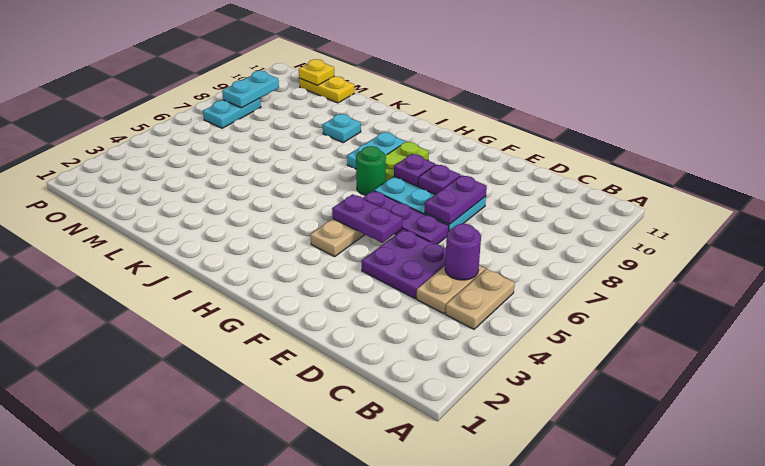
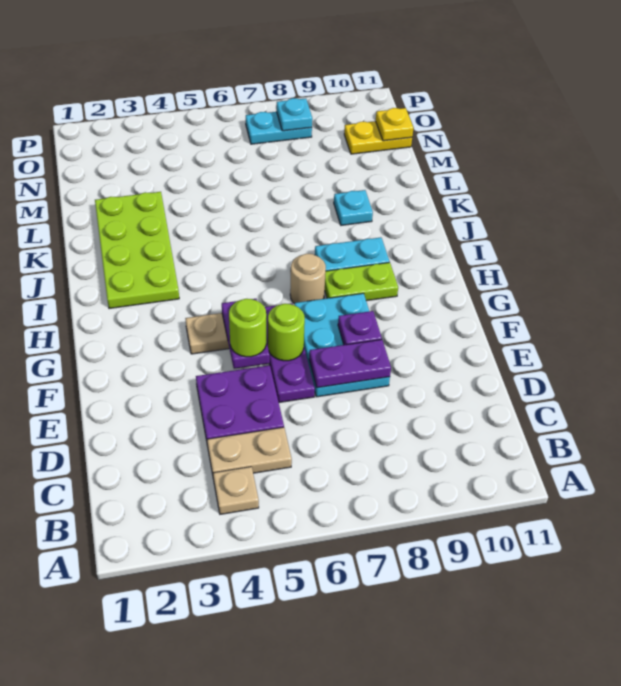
tan plate B4:B5 level 1 -> tan plate B4 level 1
purple round brick C5 level 2 -> none
none -> lime round brick F5 level 3
none -> lime round brick F6 level 2
purple plate G8 level 2 -> none
green round brick H7 level 1 -> tan round brick H7 level 1
none -> lime plate I2:L3 level 1
yellow plate M11:N11 level 1 -> yellow plate N10:N11 level 1
cyan plate O8:O9 level 2 -> cyan plate O8 level 2

